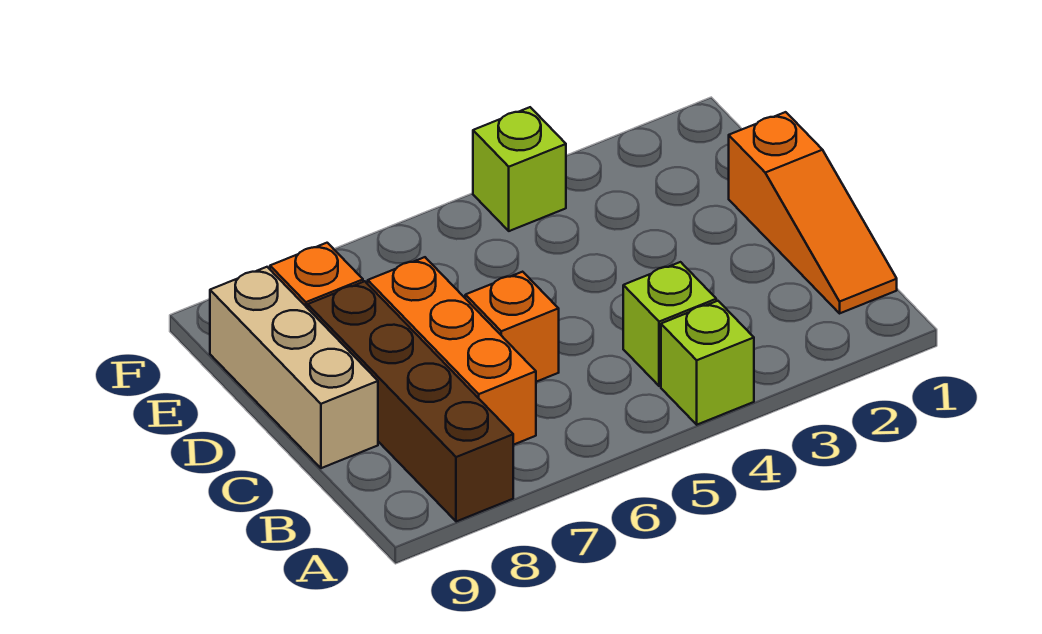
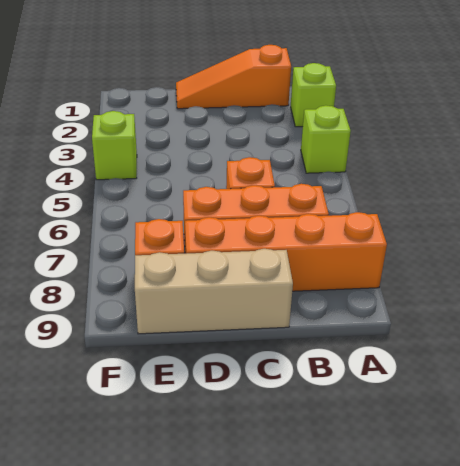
brown brick A8:D8 level 1 -> orange brick A8:D8 level 1
orange slope B1:D1 level 1 top D -> orange slope B1:D1 level 1 top B
lime brick B4 level 1 -> lime brick A2 level 1

